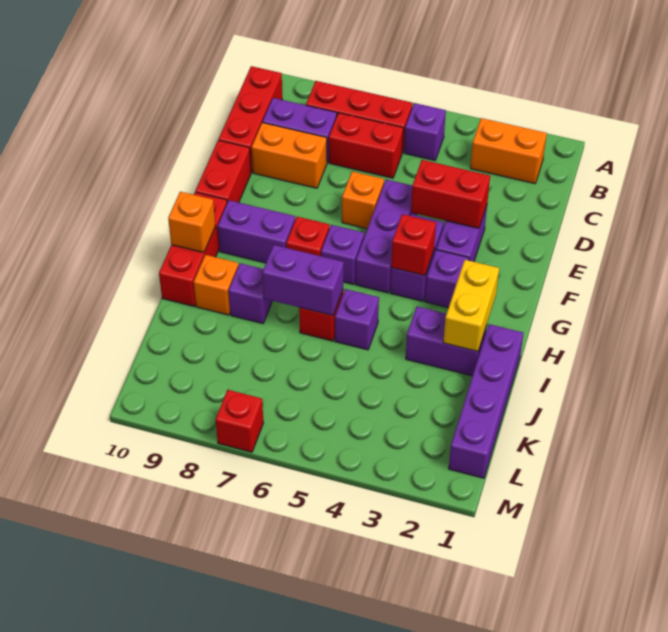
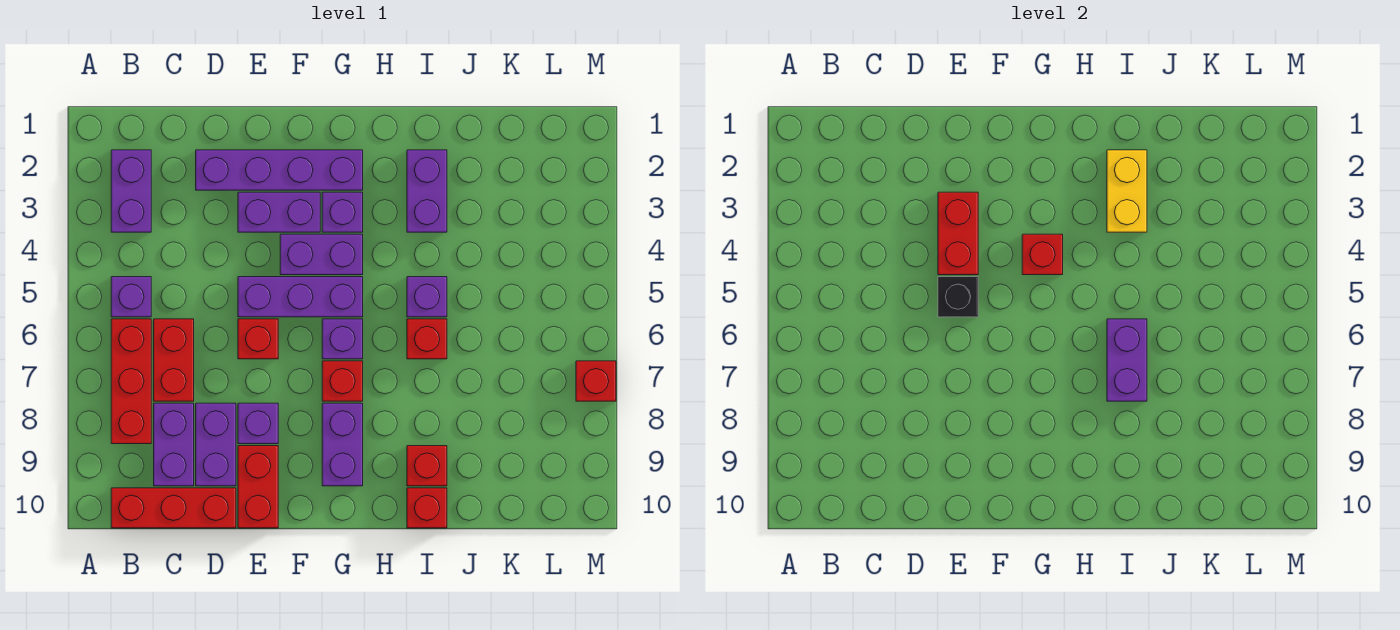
orange brick B2:B3 level 1 -> purple brick B2:B3 level 1
orange brick D8:D9 level 1 -> purple brick D8:D9 level 1
none -> black brick E5 level 2
orange brick E6 level 1 -> red brick E6 level 1
red brick E10:F10 level 1 -> red brick E9:E10 level 1
red brick G10:I10 level 1 -> red brick I10 level 1
yellow brick H2:I2 level 2 -> yellow brick I2:I3 level 2
orange brick H10 level 2 -> none
purple brick I1:L1 level 1 -> purple brick D2:G2 level 1
purple brick I8 level 1 -> purple brick E8 level 1
orange brick I9 level 1 -> red brick I9 level 1

